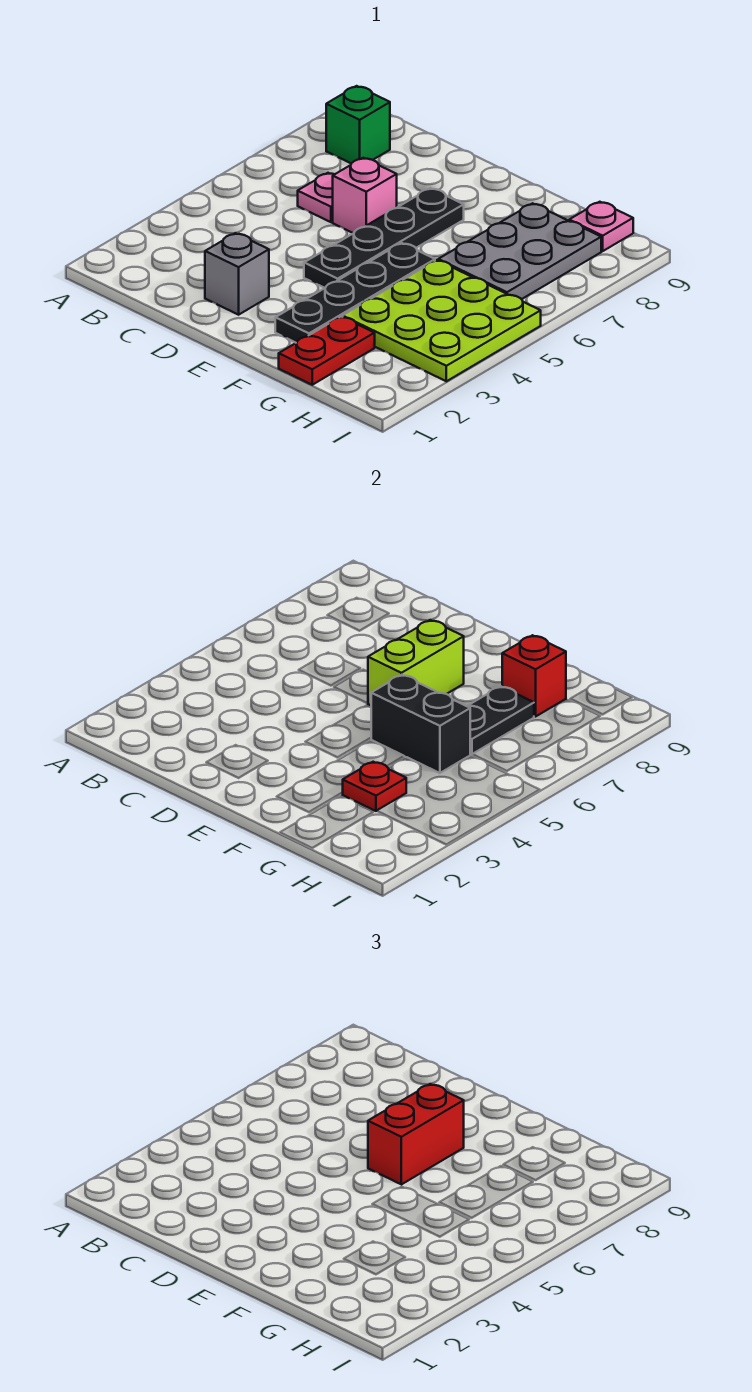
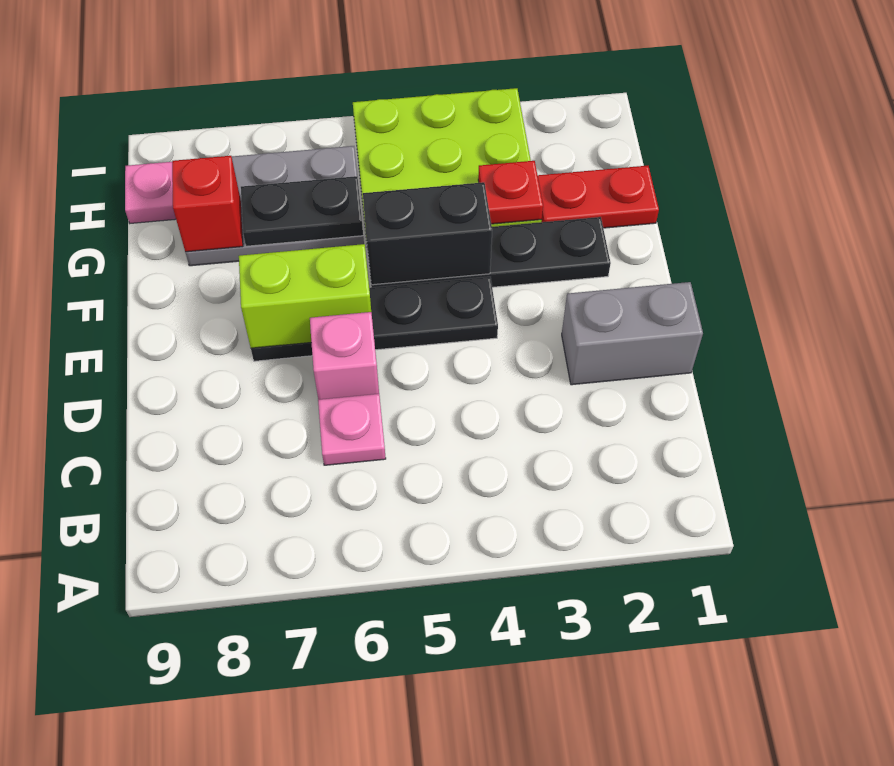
green brick B8 level 1 -> none
grey brick D2 level 1 -> grey brick D1:D2 level 1
red brick E6:E7 level 3 -> none
black brick F5:G5 level 2 -> black brick F4:F5 level 2

